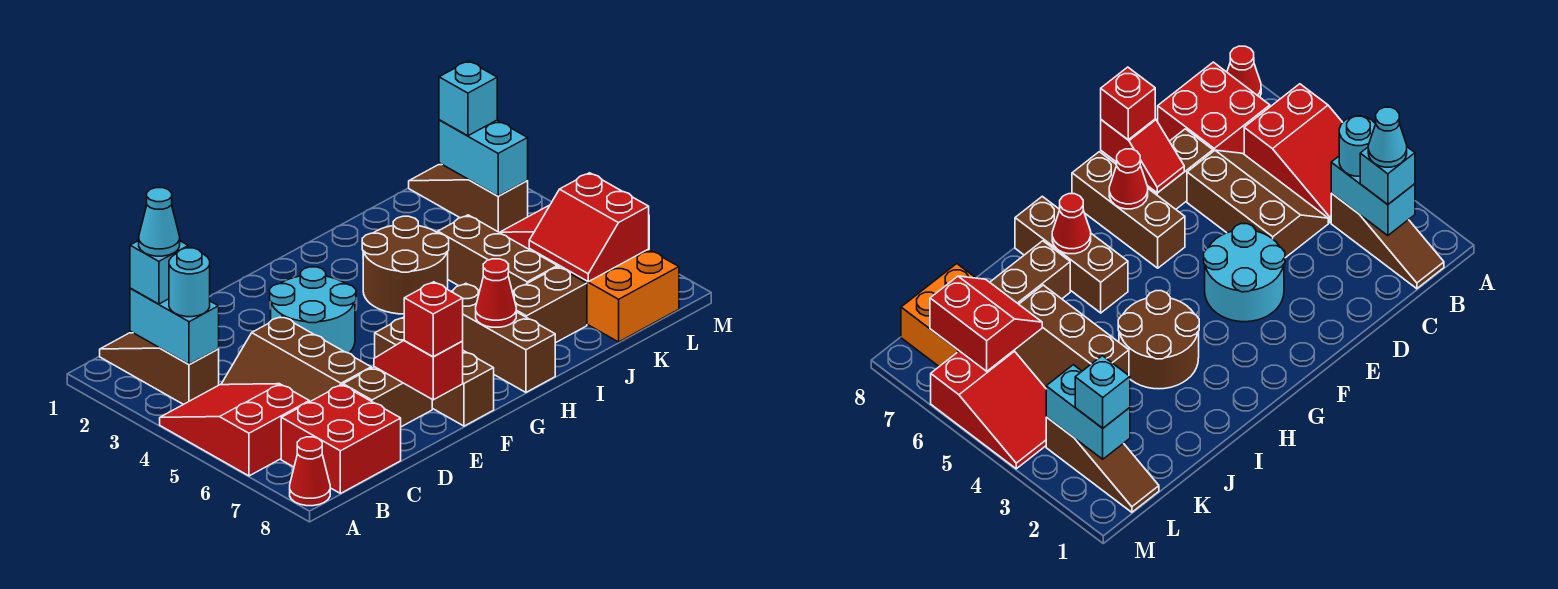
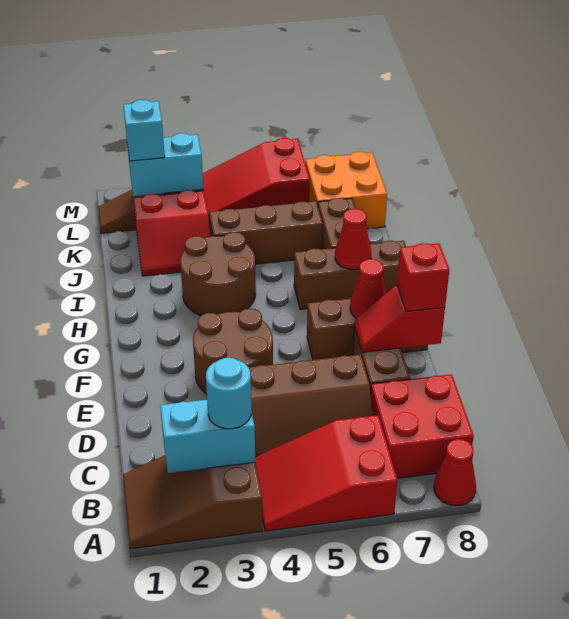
brown slope B1:B3 level 1 top 3 -> brown slope A1:B3 level 1 top 3
cyan brick B2 level 3 -> none
cyan cone B2 level 4 -> none
cyan round brick E3:F4 level 1 -> brown round brick E3:F4 level 1
red slope K6:L7 level 2 top L -> red slope J2:K3 level 1 top K

